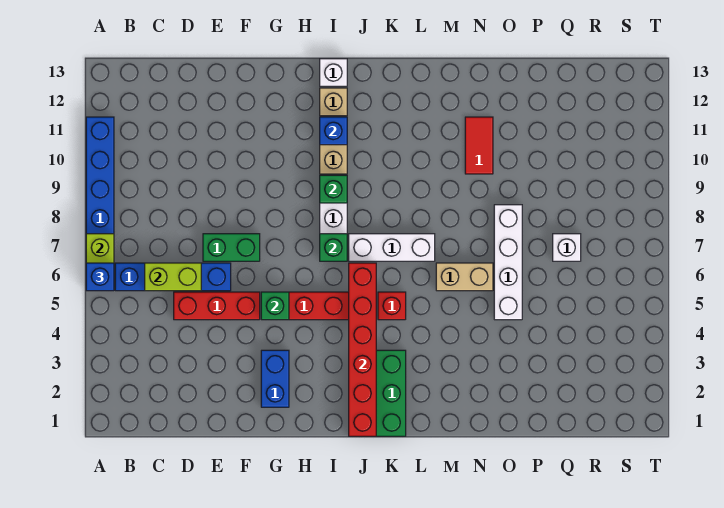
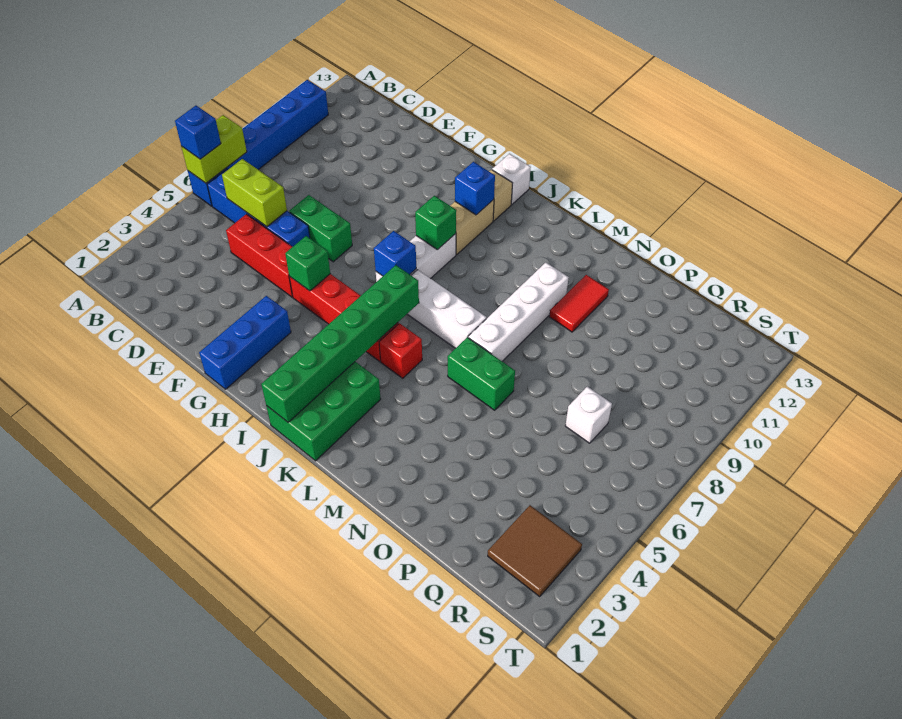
blue brick G2:G3 level 1 -> blue brick G1:G3 level 1
green brick I7 level 2 -> blue brick I7 level 2
red brick J1:J6 level 2 -> green brick J1:J6 level 2
tan brick M6:N6 level 1 -> green brick M6:N6 level 1
white brick O5:O8 level 1 -> white brick M7:M10 level 1
none -> brown tile R2:S3 level 1

